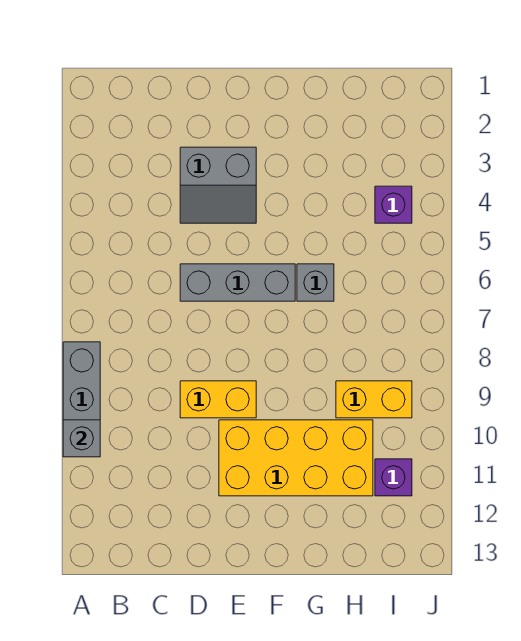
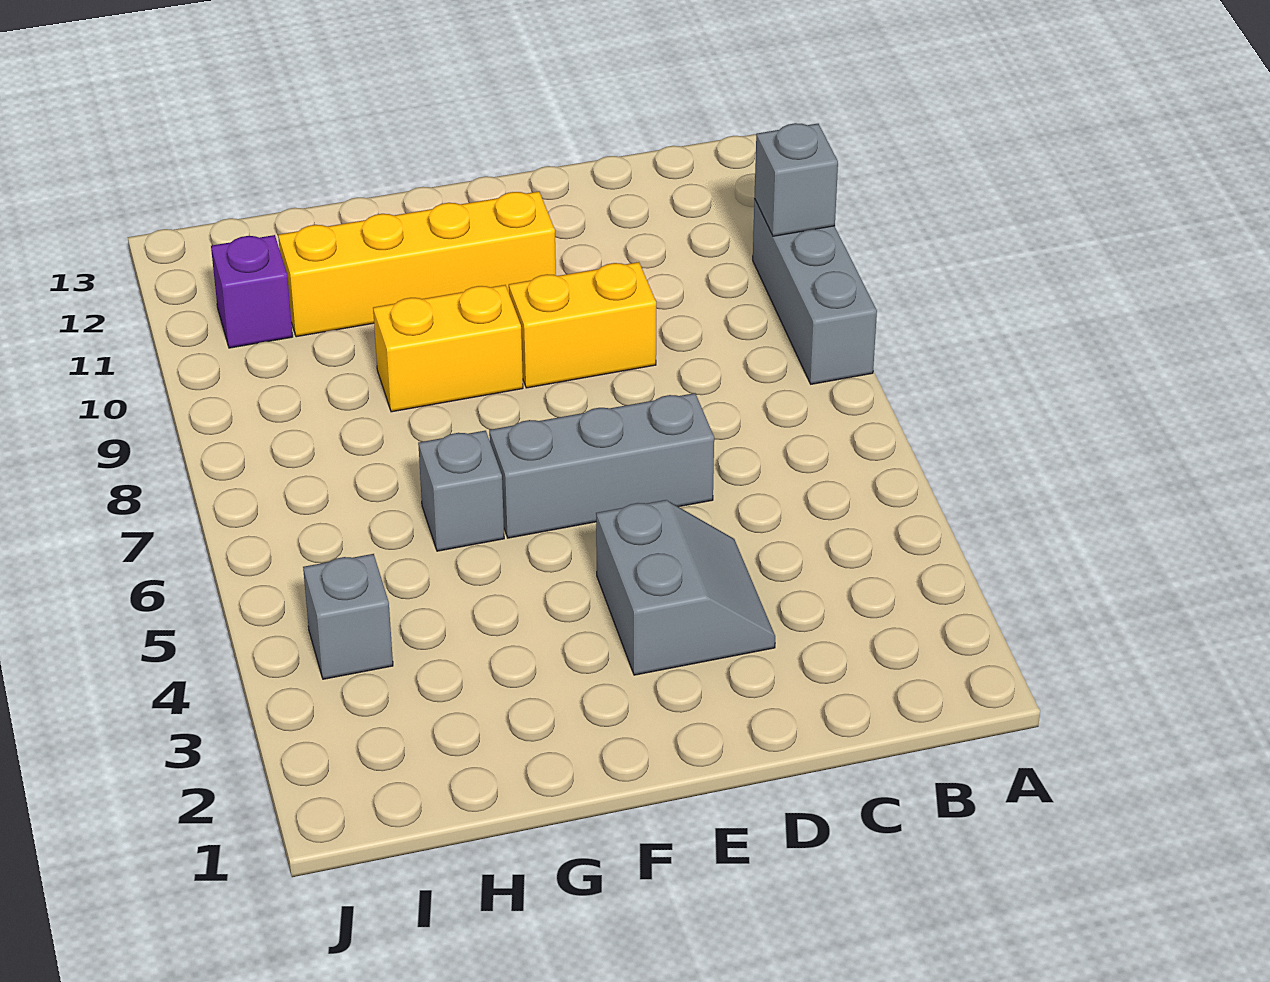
grey slope D3:E4 level 1 top 3 -> grey slope D3:E4 level 1 top E
yellow brick E10:H11 level 1 -> yellow brick E11:H11 level 1
yellow brick H9:I9 level 1 -> yellow brick F9:G9 level 1
purple brick I4 level 1 -> grey brick I4 level 1

